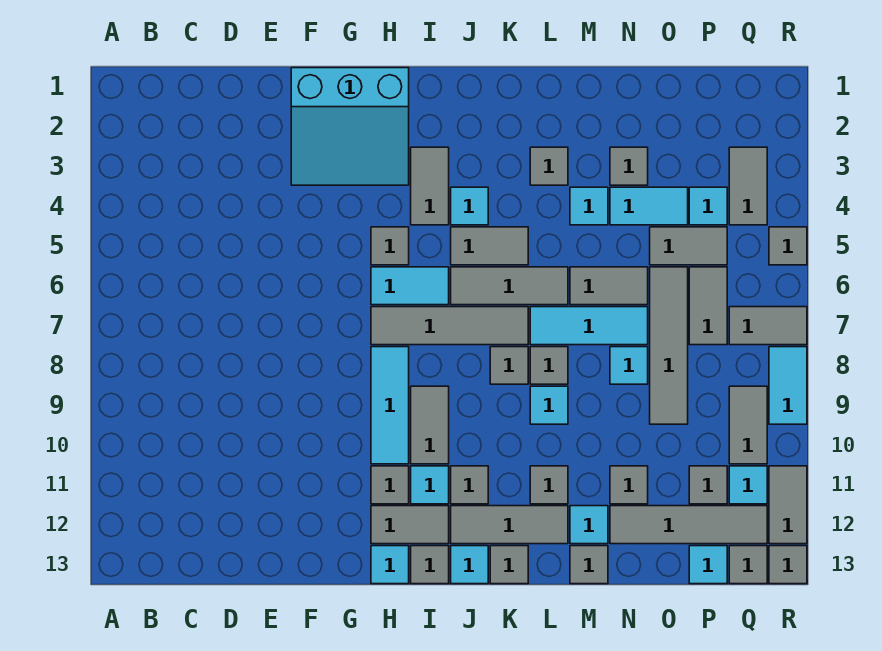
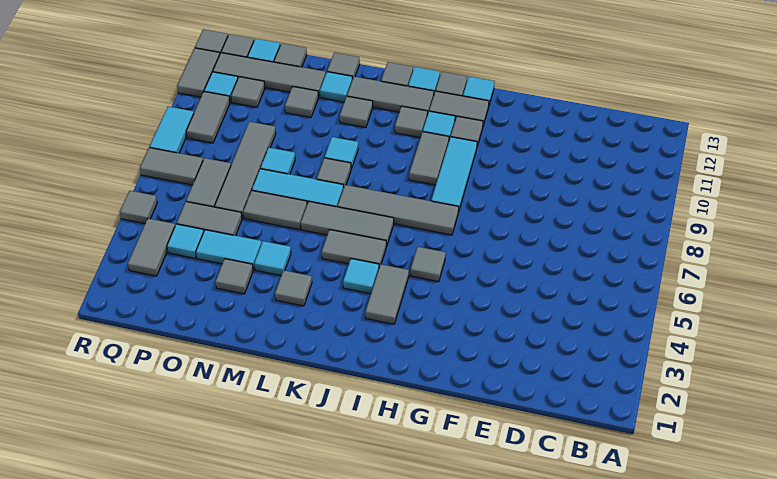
cyan slope F1:H3 level 1 top 1 -> none
cyan tile H6:I6 level 1 -> none
grey tile K8 level 1 -> grey tile O13 level 1

